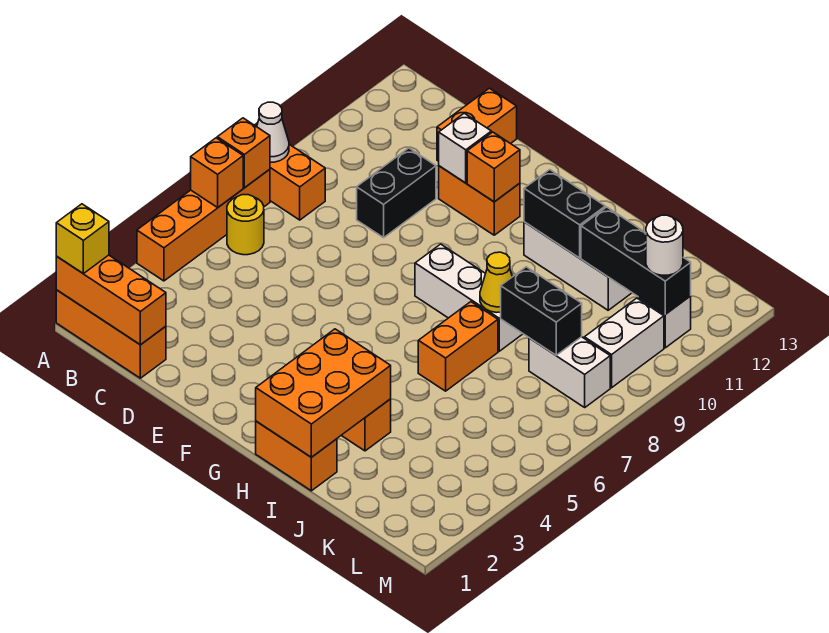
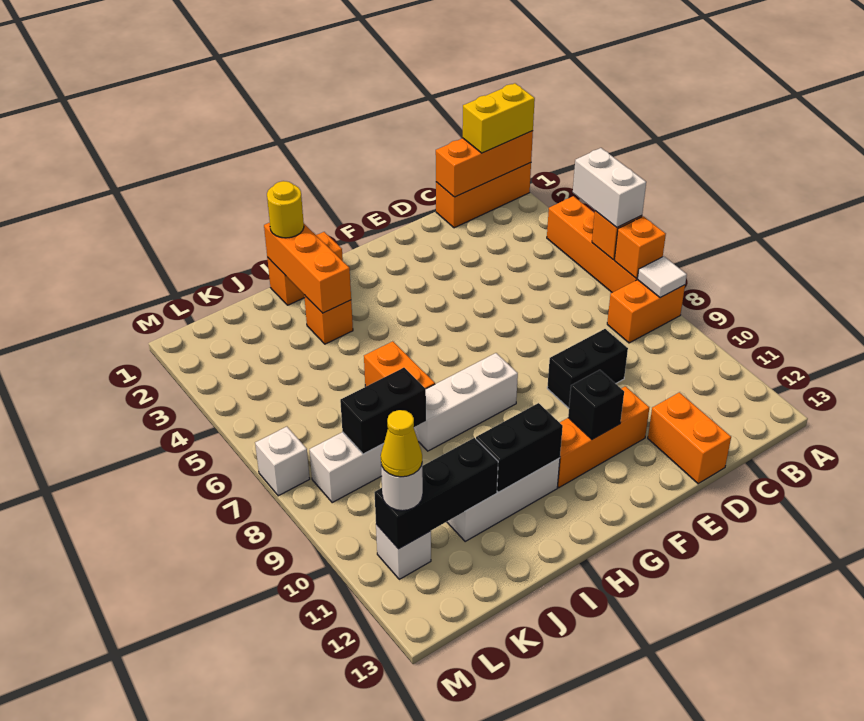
yellow brick A1 level 3 -> yellow brick A1:B1 level 3
white cone A8 level 2 -> white tile A8 level 2
yellow round brick B6 level 1 -> yellow round brick I1 level 3
black brick D9:D10 level 1 -> black brick D9:E9 level 1
orange brick E11:F11 level 1 -> orange brick E11:G11 level 1
white brick E11 level 2 -> white brick M7 level 1
orange brick F11 level 2 -> black brick F11 level 2
orange brick H1:I3 level 2 -> orange brick I1:I3 level 2
yellow cone I8 level 2 -> yellow cone L11 level 4
white brick L9:L10 level 1 -> white brick A5:A6 level 3

